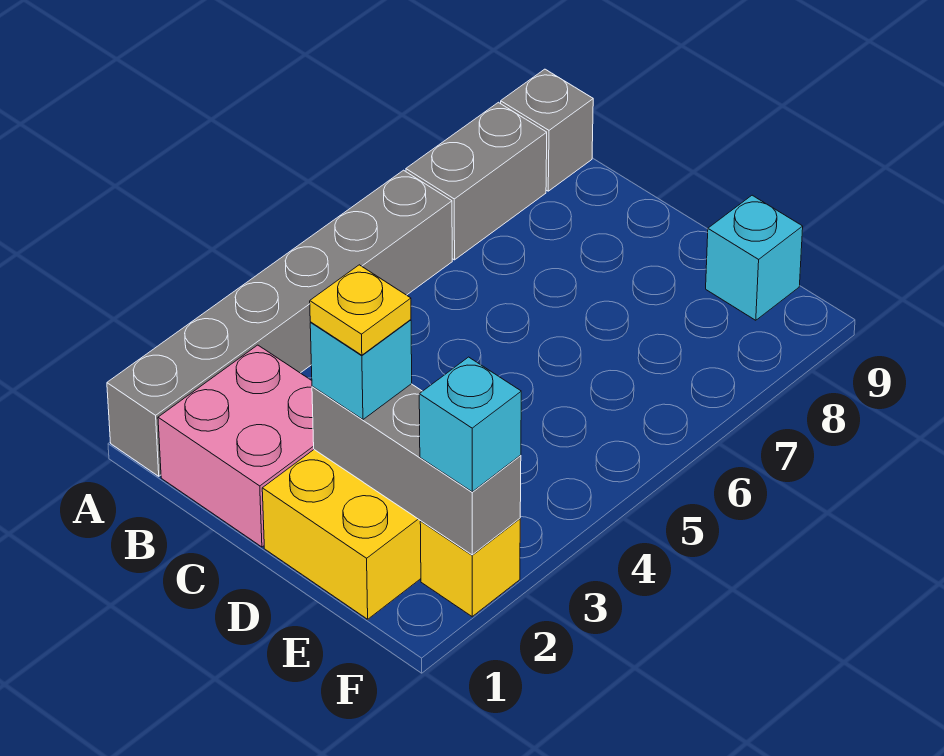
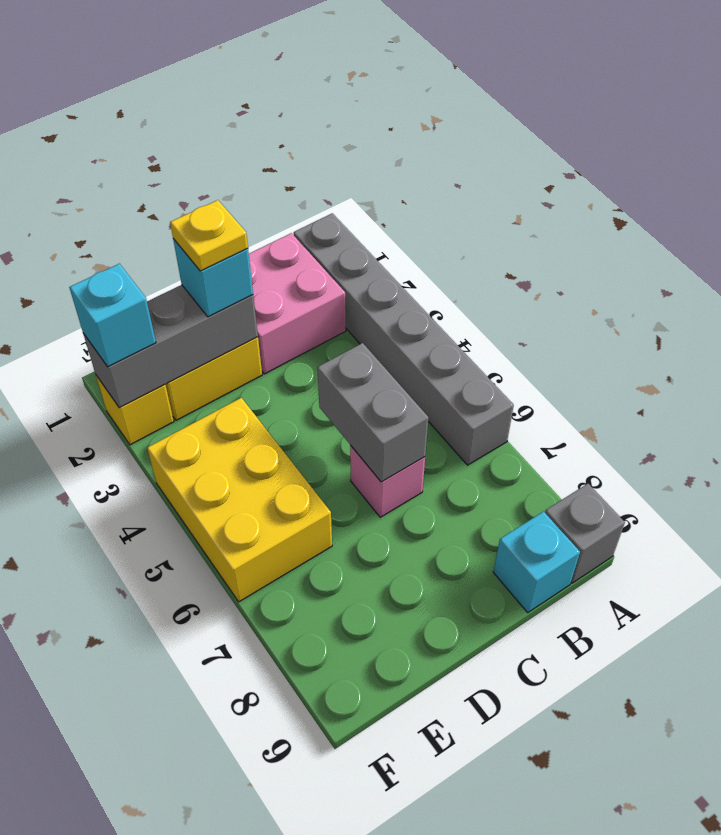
grey brick A7:A8 level 1 -> grey brick C5:C6 level 2
none -> pink brick C6 level 1
none -> yellow brick E4:F6 level 1
cyan brick E9 level 1 -> cyan brick B9 level 1

